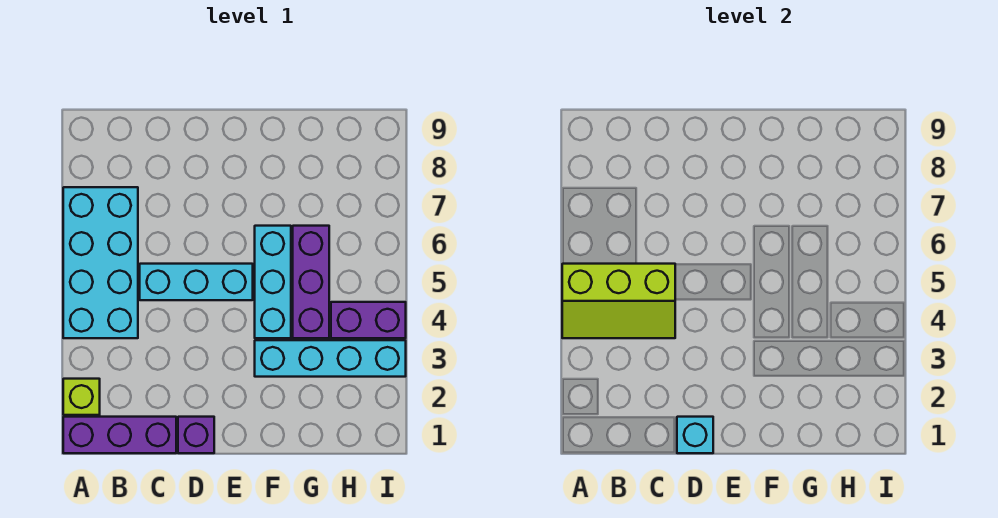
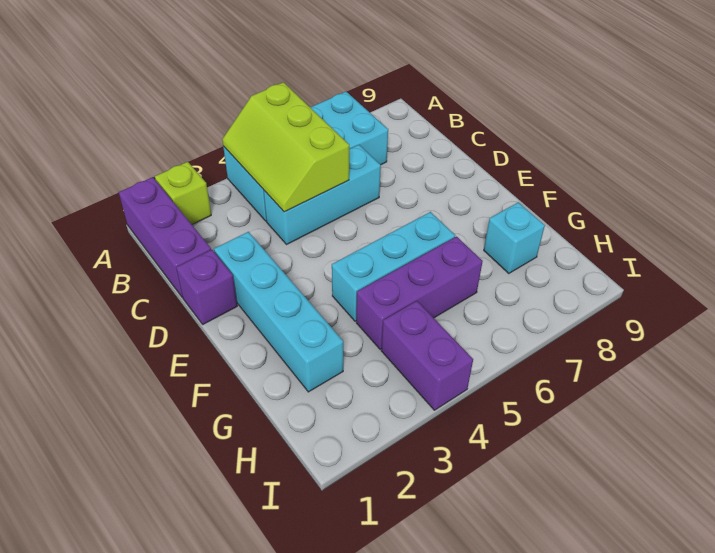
cyan brick C5:E5 level 1 -> cyan brick C4:C6 level 1
cyan brick D1 level 2 -> cyan brick G8 level 1
cyan brick F3:I3 level 1 -> cyan brick D2:G2 level 1

